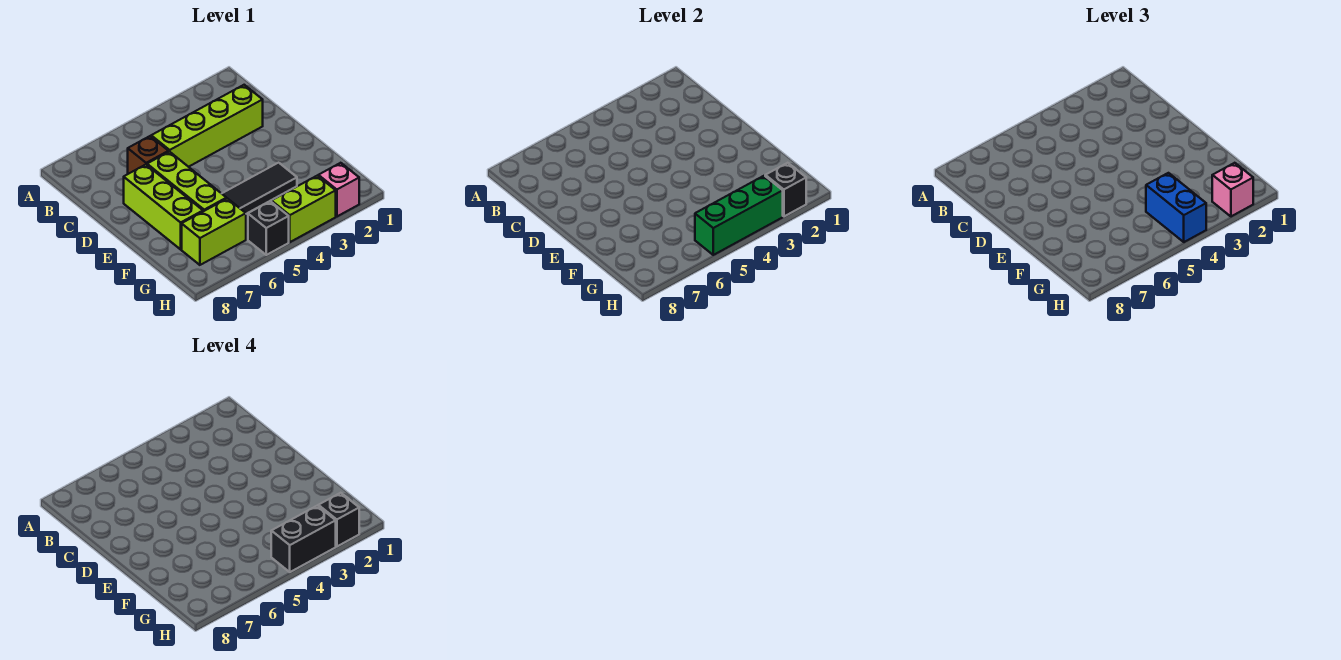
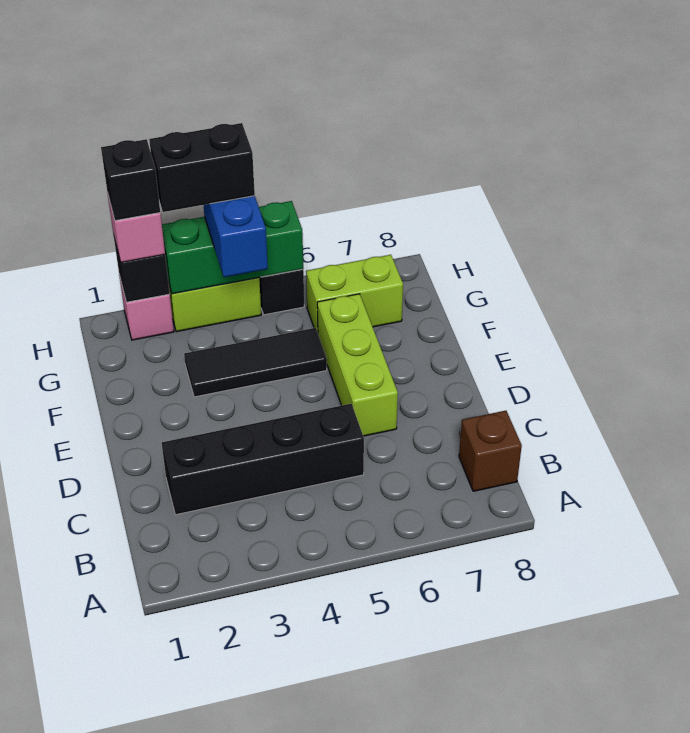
lime brick C2:C5 level 1 -> black brick C2:C5 level 1
brown brick C6 level 1 -> brown brick B8 level 1
lime brick D7:F7 level 1 -> none

